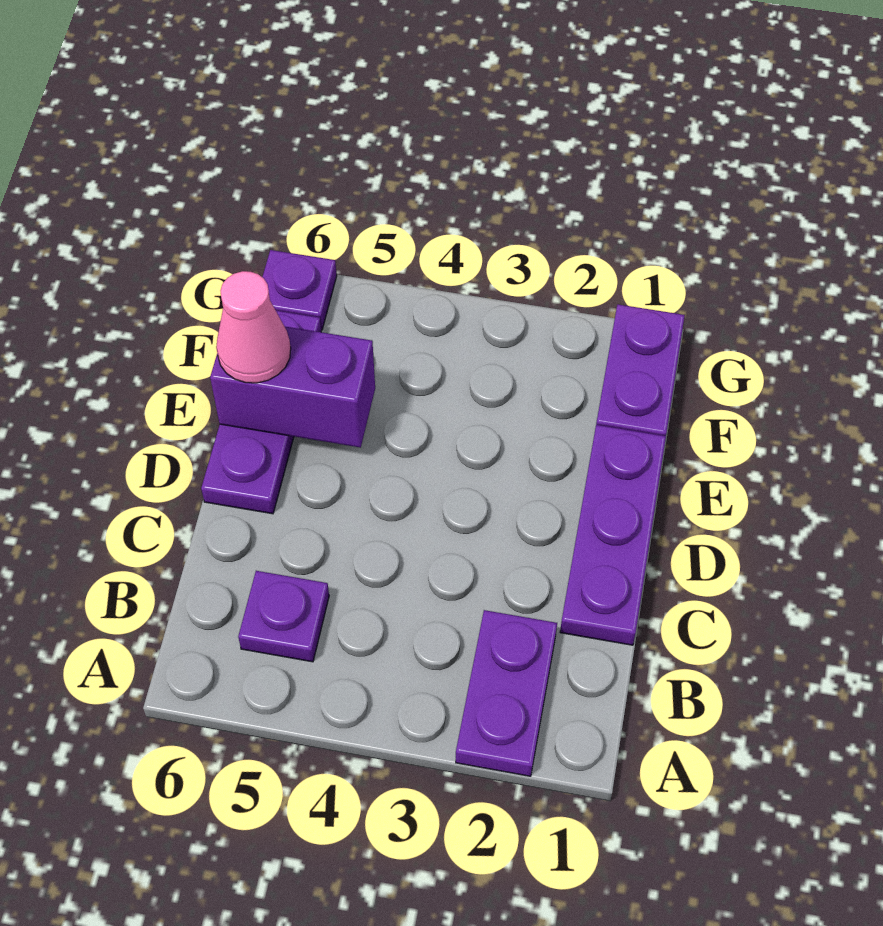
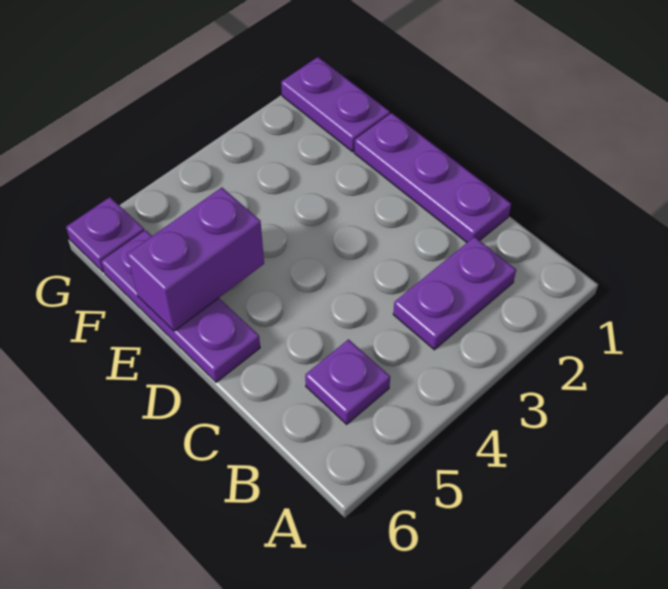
purple plate A2:B2 level 1 -> purple plate B2:B3 level 1
pink cone E6 level 3 -> none

